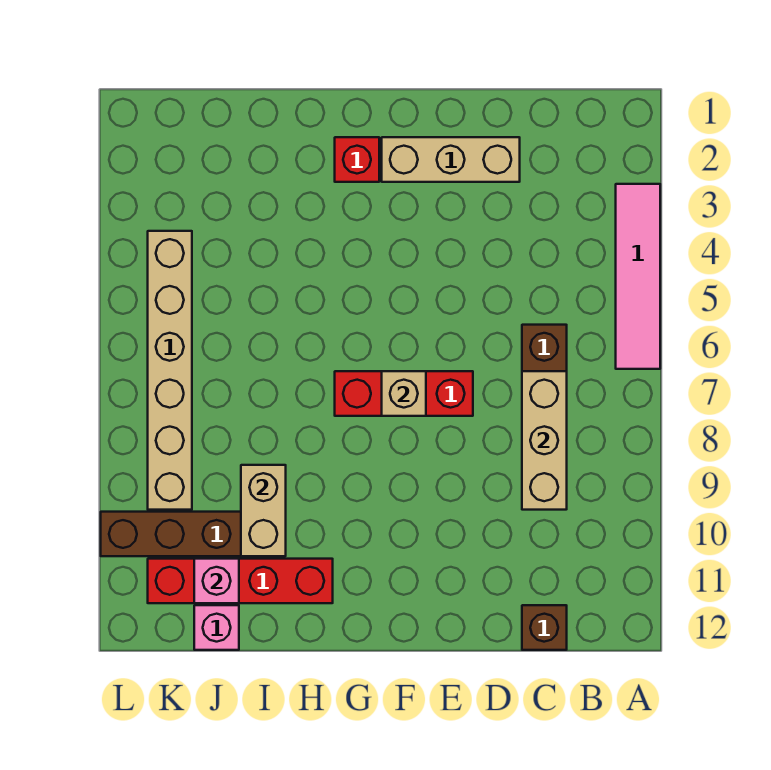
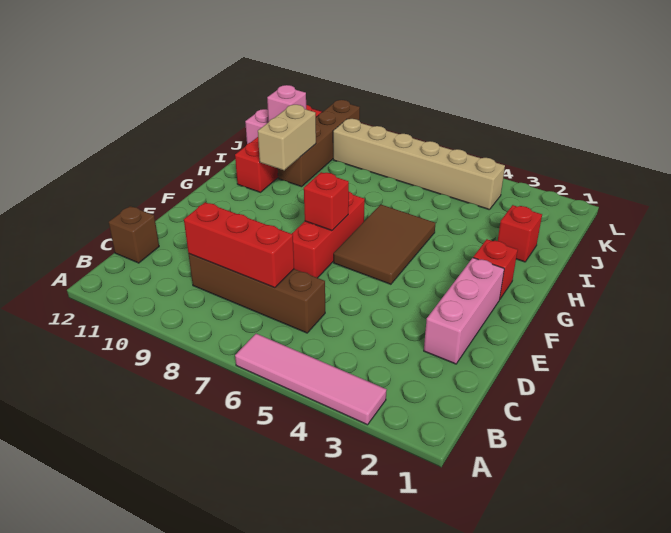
tan brick C7:C9 level 2 -> red brick C7:C9 level 2
tan brick D2:F2 level 1 -> pink brick D2:F2 level 1
none -> brown tile F5:H6 level 1
tan brick F7 level 2 -> red brick F7 level 2
none -> red brick I2 level 1
tan brick I9:I10 level 2 -> tan brick H10:I10 level 2

